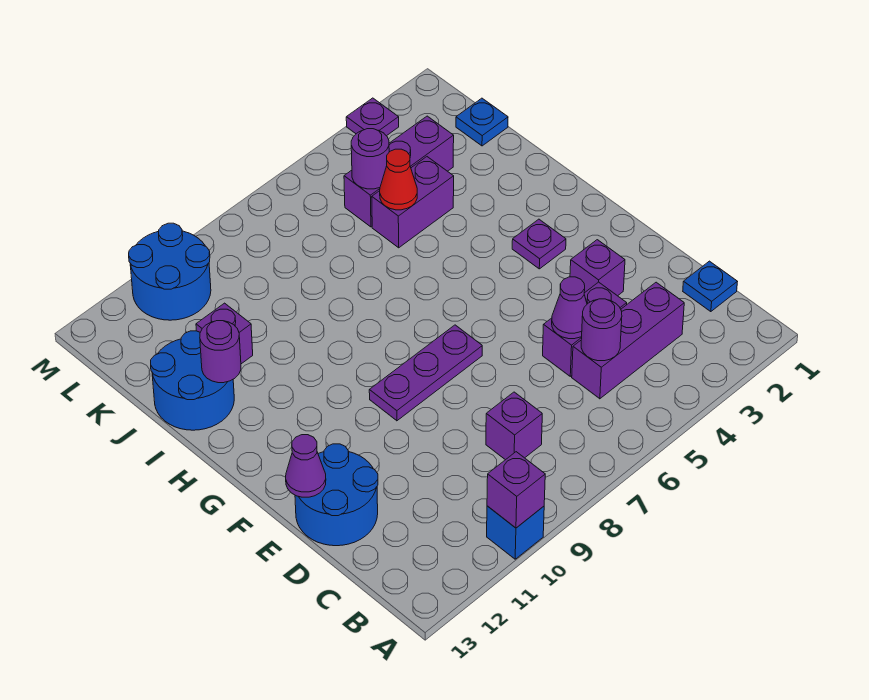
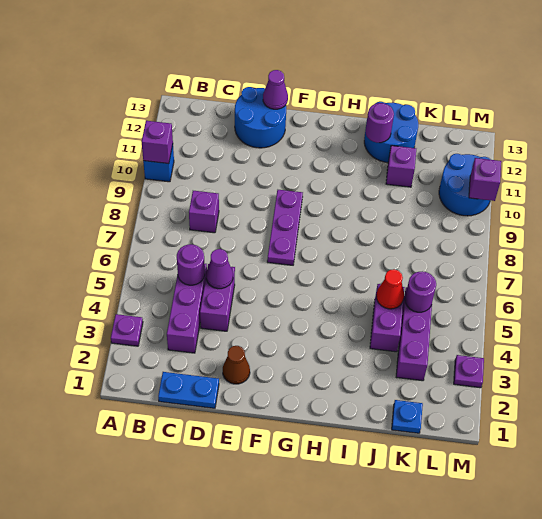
blue plate C1 level 1 -> blue plate C1:D1 level 1
none -> brown cone E2 level 1
purple brick E3 level 1 -> purple brick M10 level 2
purple plate G3 level 1 -> purple plate A3 level 1

